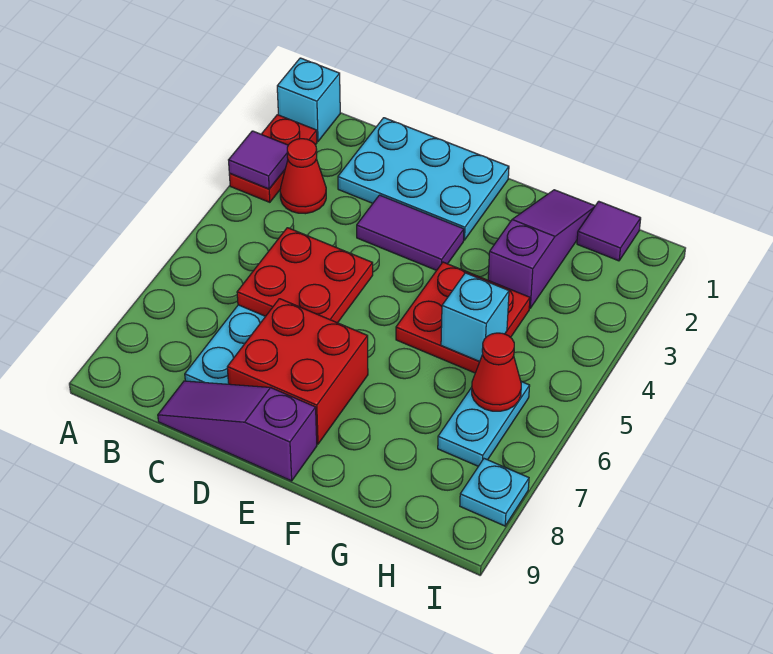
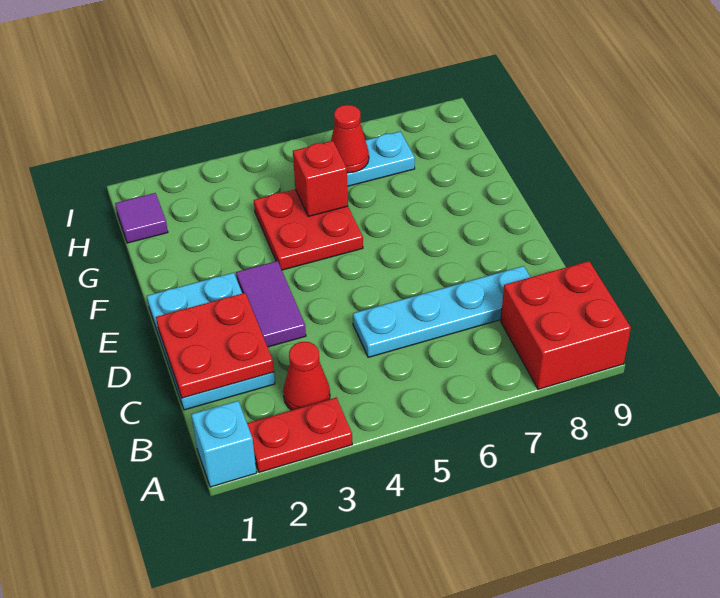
purple tile A3 level 2 -> none
red plate C5:D6 level 2 -> red plate C1:D2 level 2
purple slope C9:E9 level 1 top E -> none
red brick D7:E8 level 1 -> red brick A8:B9 level 1
purple slope G1:G3 level 1 top 3 -> none
cyan brick G5 level 2 -> red brick G5 level 2
cyan plate I8 level 1 -> none

